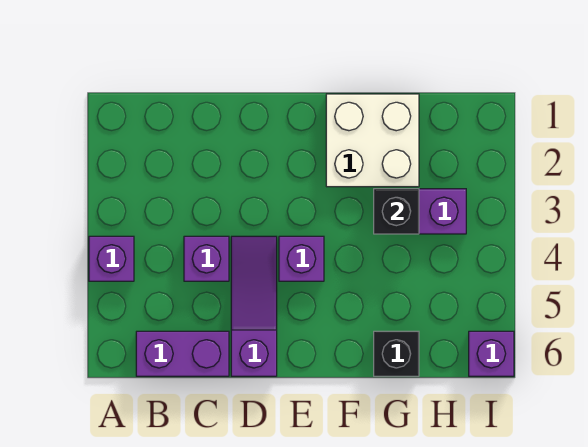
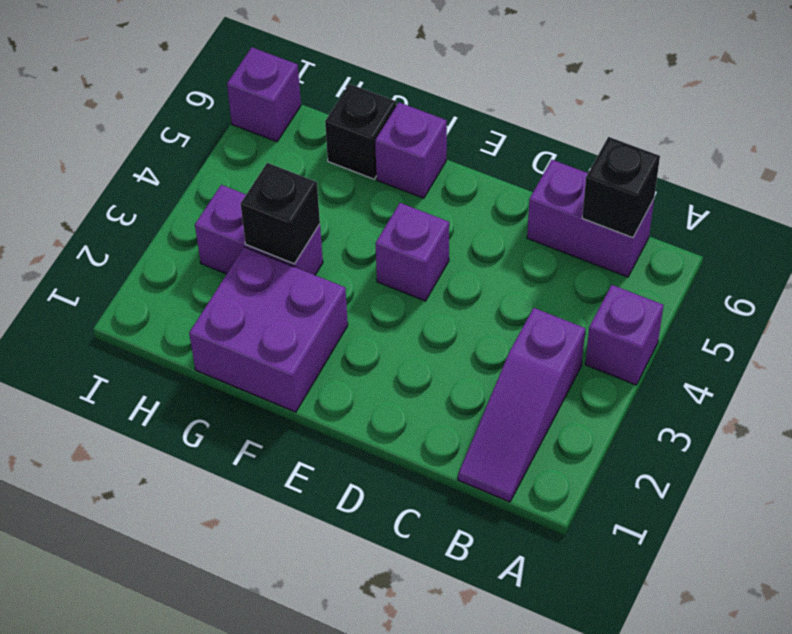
none -> black brick B6 level 2
purple brick C4 level 1 -> purple brick F6 level 1
purple slope D4:D6 level 1 top 6 -> purple slope B1:B3 level 1 top 3
white brick F1:G2 level 1 -> purple brick F1:G2 level 1

